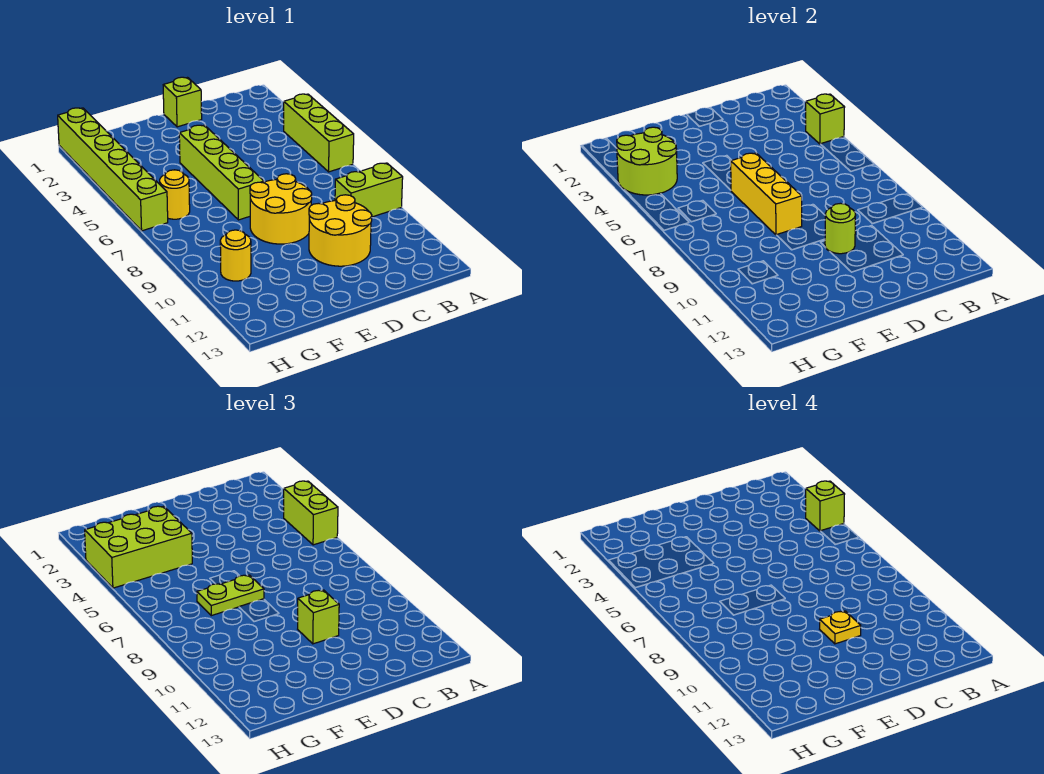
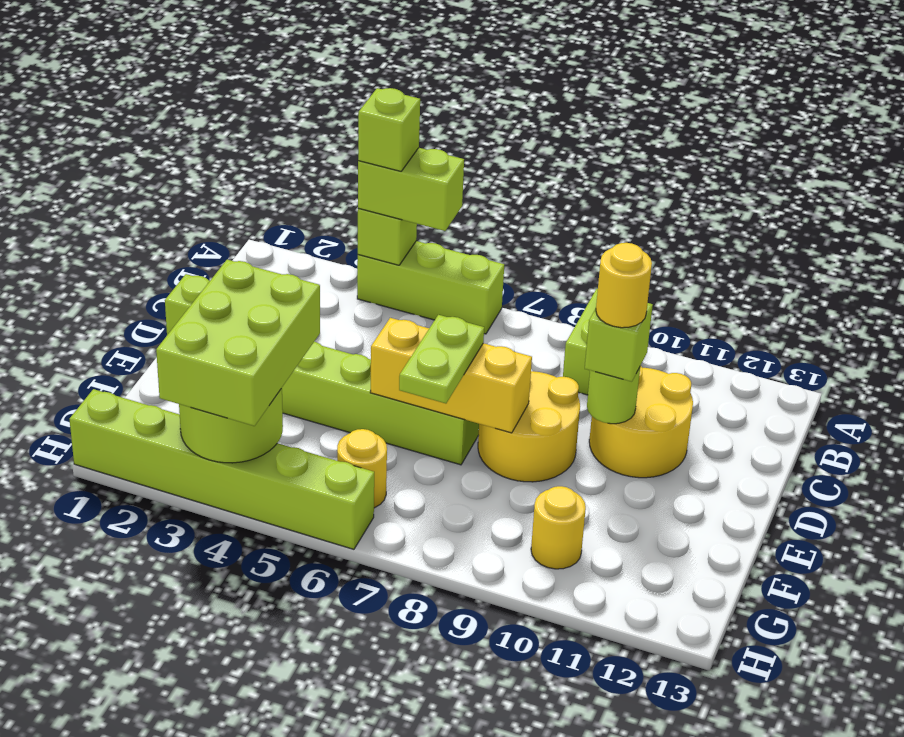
yellow plate D10 level 4 -> yellow round brick D10 level 4

